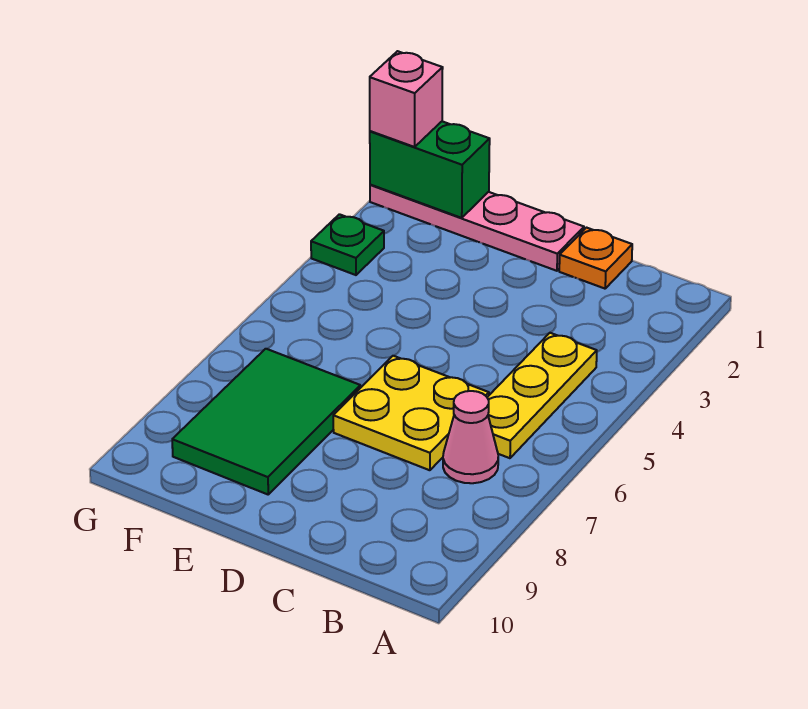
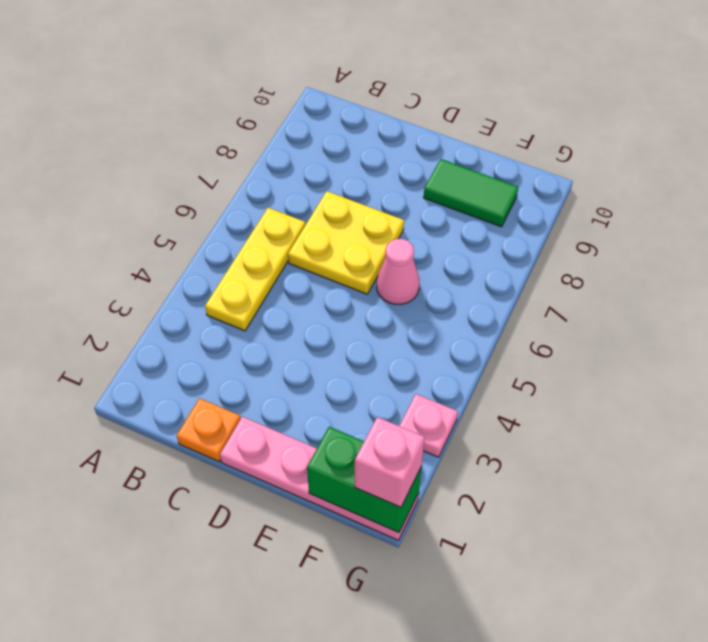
pink cone B7 level 1 -> pink cone E6 level 1
green tile E7:F9 level 1 -> green tile E9:F9 level 1
green plate G3 level 1 -> pink plate G3 level 1

